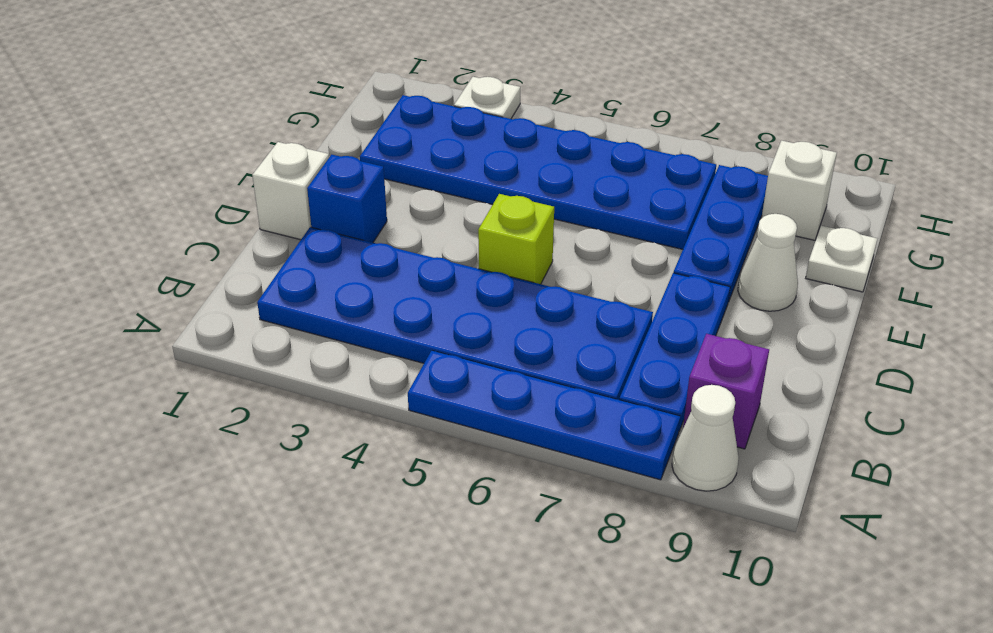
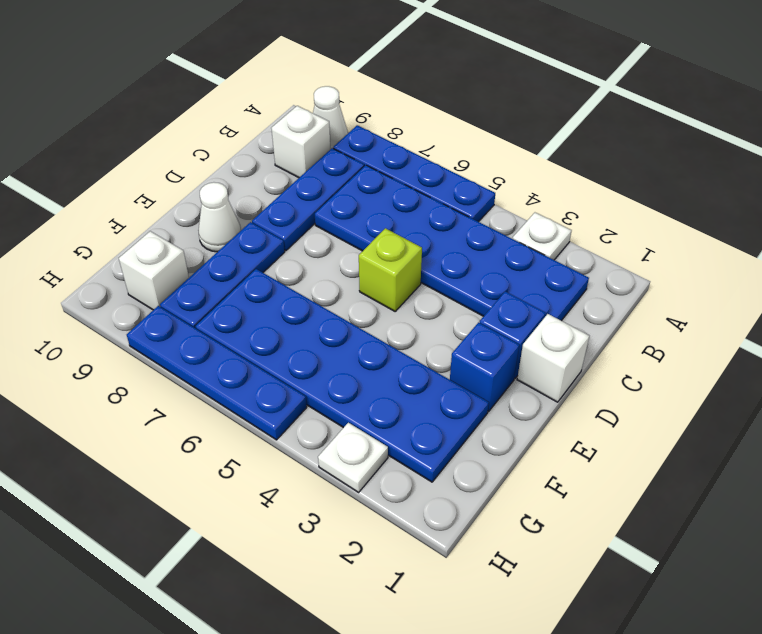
purple brick B9 level 1 -> white brick B9 level 1
none -> blue brick E2 level 1
white plate F10 level 1 -> white plate A3 level 1
none -> blue plate H5:H8 level 1

